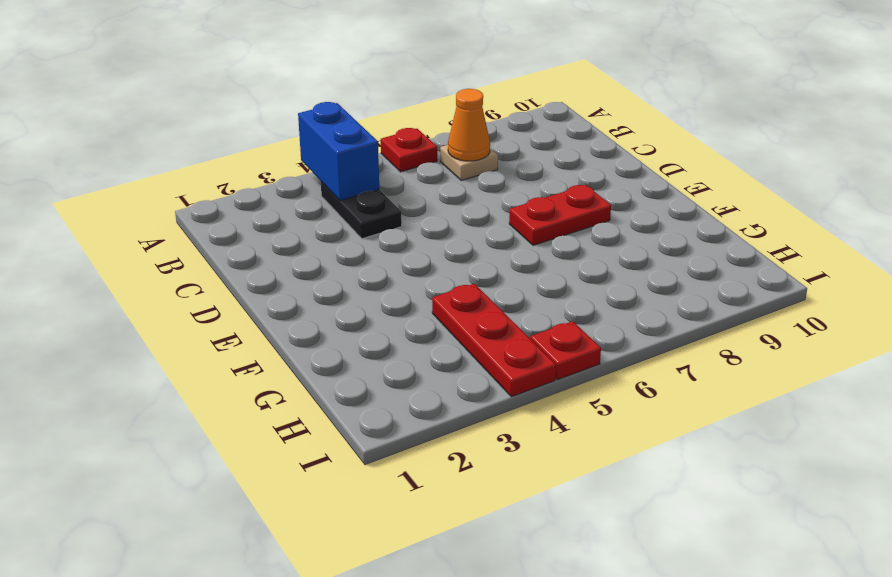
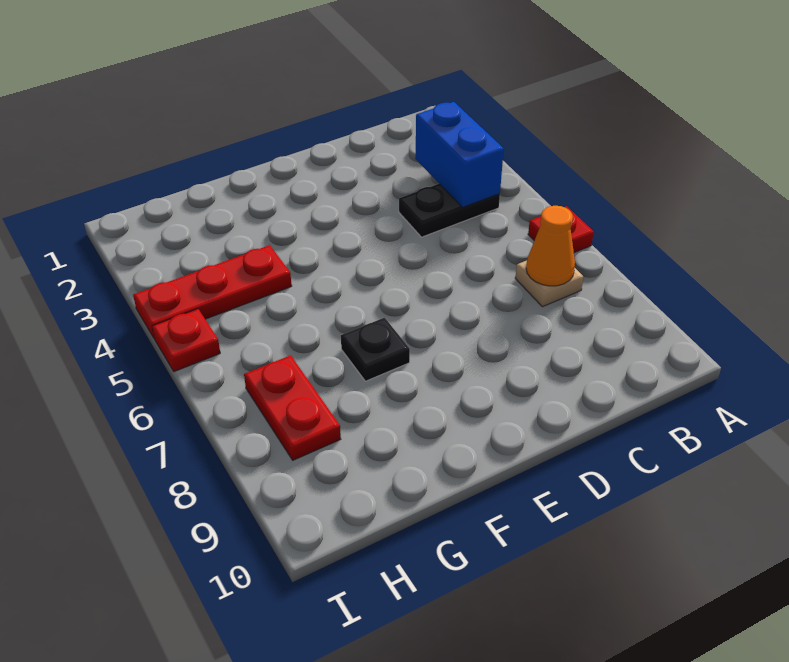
blue brick A4:B4 level 2 -> blue brick B3:B4 level 2
red plate E7:E8 level 1 -> red plate H7:H8 level 1
none -> black plate F7 level 1

